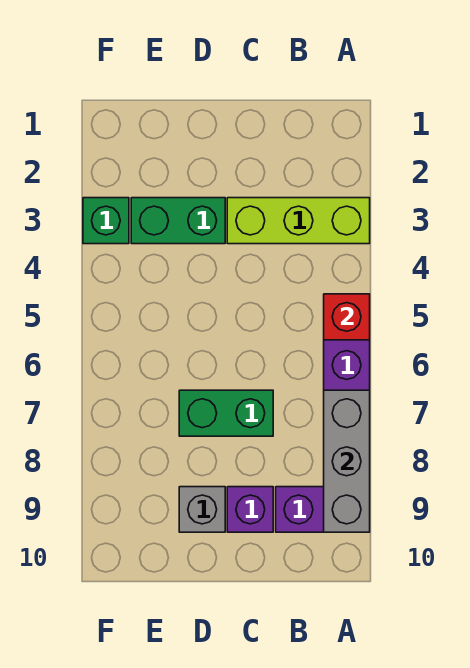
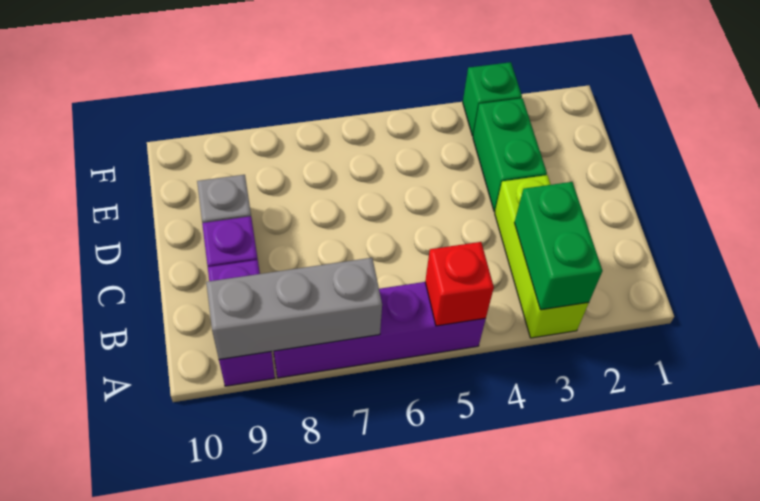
green brick C7:D7 level 1 -> green brick A3:B3 level 2

